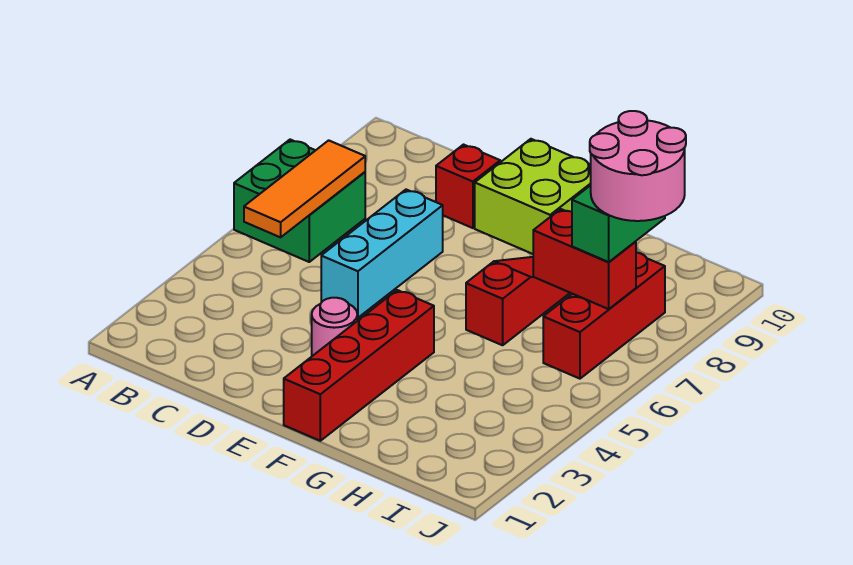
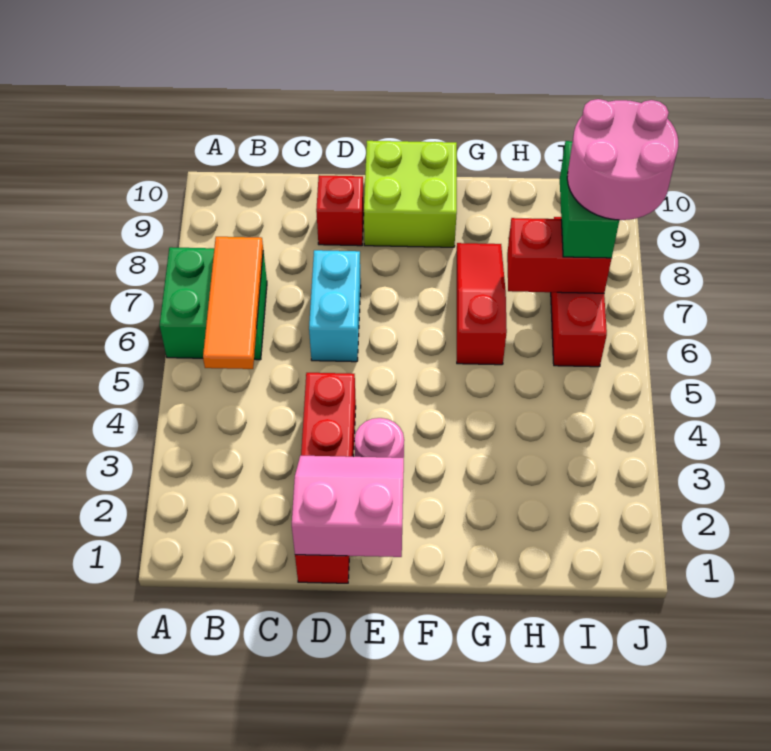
none -> pink slope D1:E2 level 2 top 1
cyan brick D5:D7 level 1 -> cyan brick D6:D7 level 1
red brick F1:F4 level 1 -> red brick D1:D4 level 1

